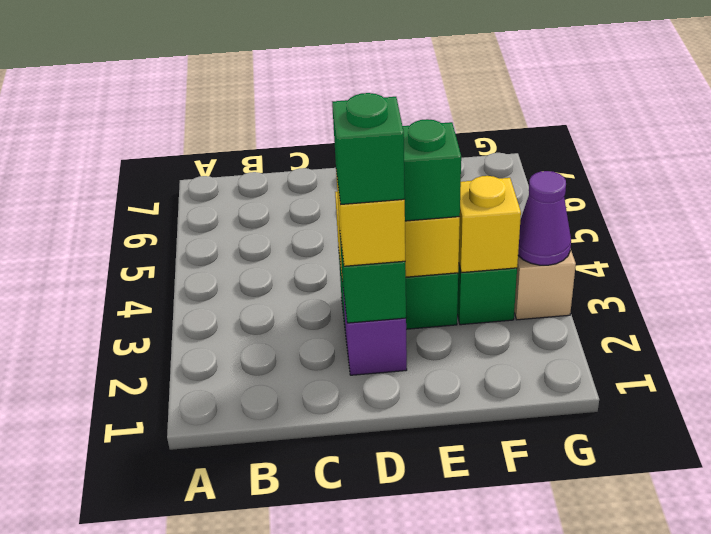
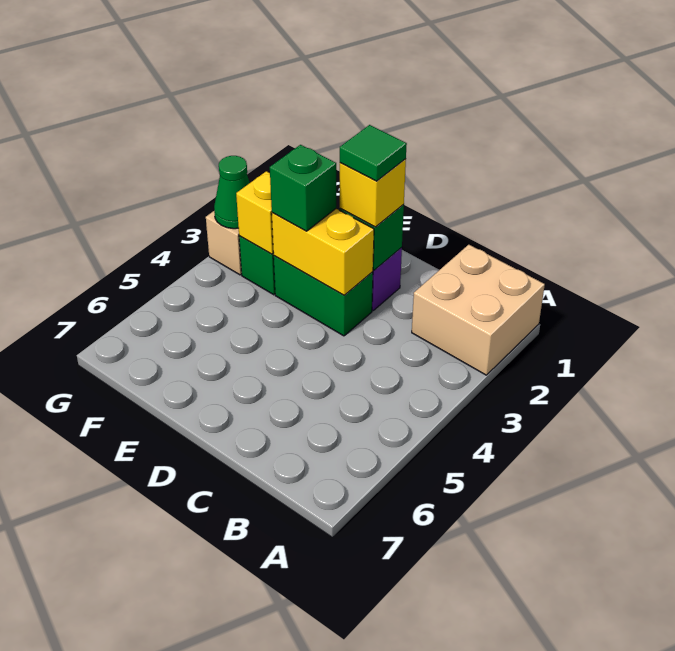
none -> tan brick A1:B2 level 1
green brick D2 level 4 -> green tile D2 level 4
purple cone G3 level 2 -> green cone G3 level 2

